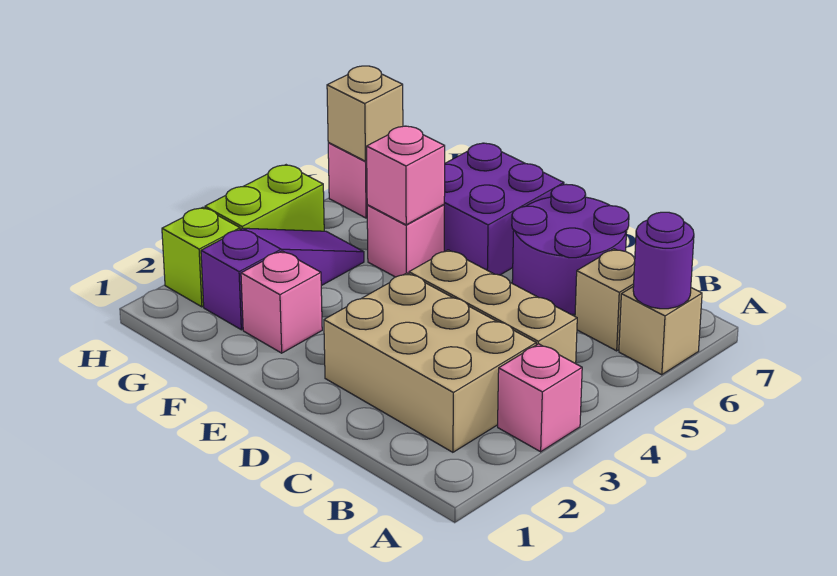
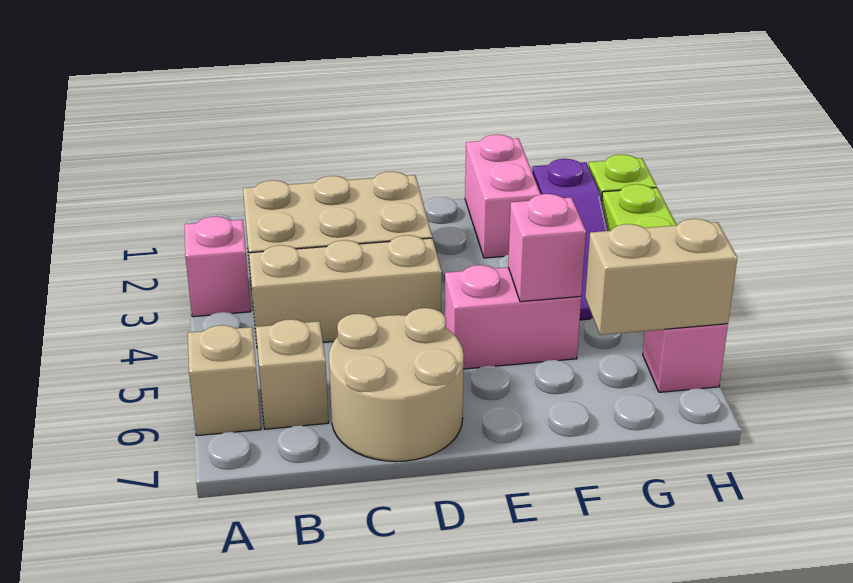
purple round brick A6 level 2 -> none
purple round brick C6:D7 level 1 -> tan round brick C6:D7 level 1
purple brick E6:F7 level 1 -> none
pink brick F2 level 1 -> pink brick F1:F2 level 1
pink brick F5 level 1 -> pink brick E5:F5 level 1
tan brick H6 level 2 -> tan brick G6:H6 level 2

